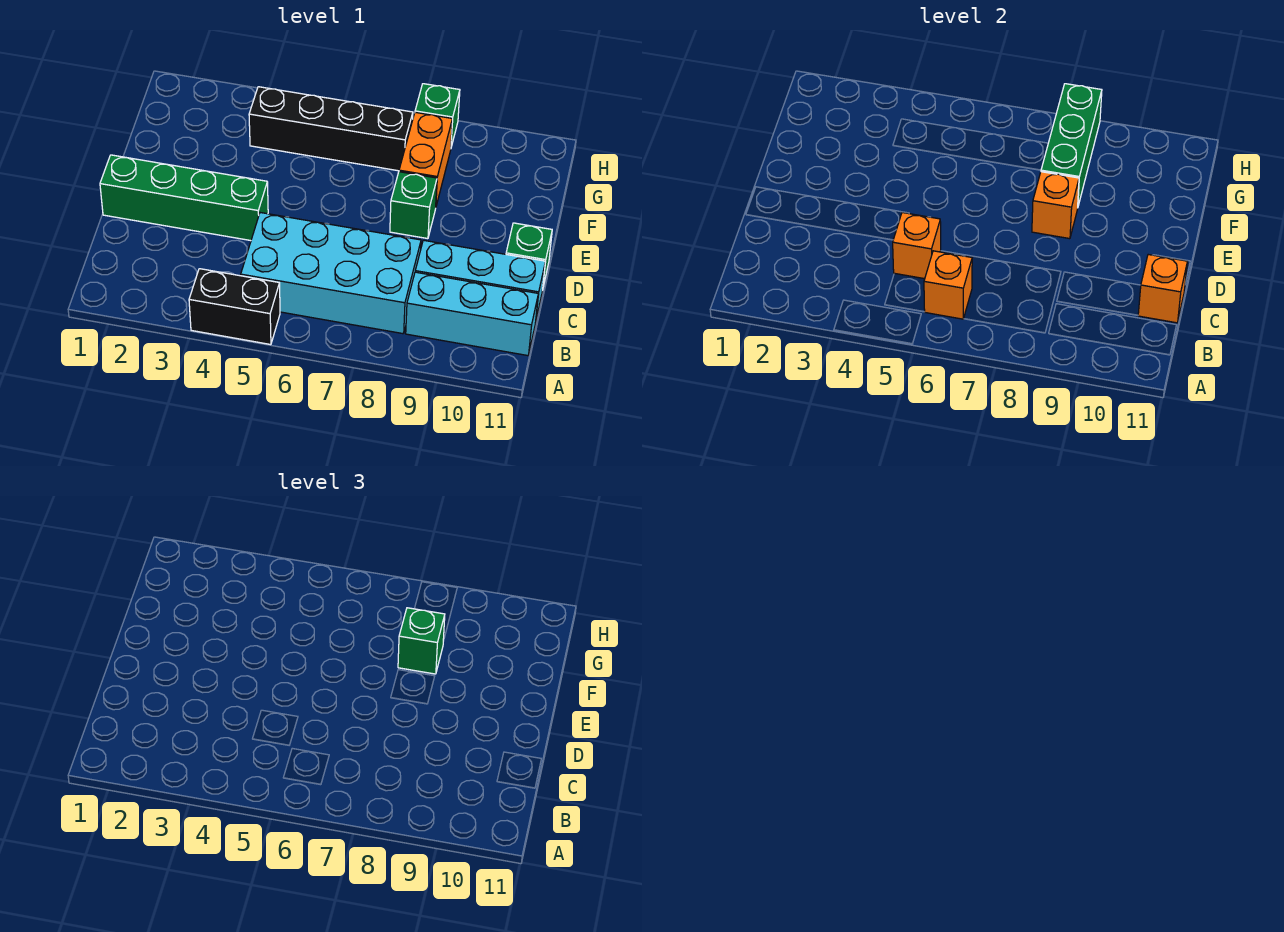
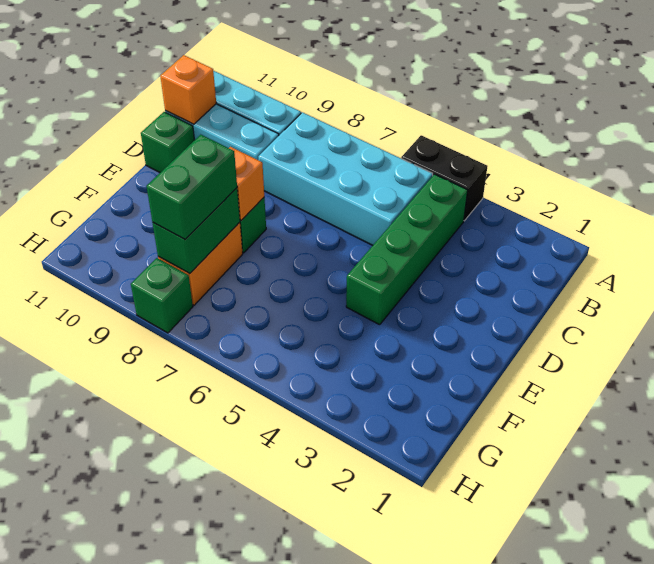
orange brick B6 level 2 -> none
orange brick C5 level 2 -> none
green brick D1:D4 level 1 -> green brick B4:E4 level 1
green brick F8:H8 level 2 -> green brick F8:G8 level 2
green brick F8 level 3 -> green brick F8:G8 level 3
black brick G4:G7 level 1 -> none

